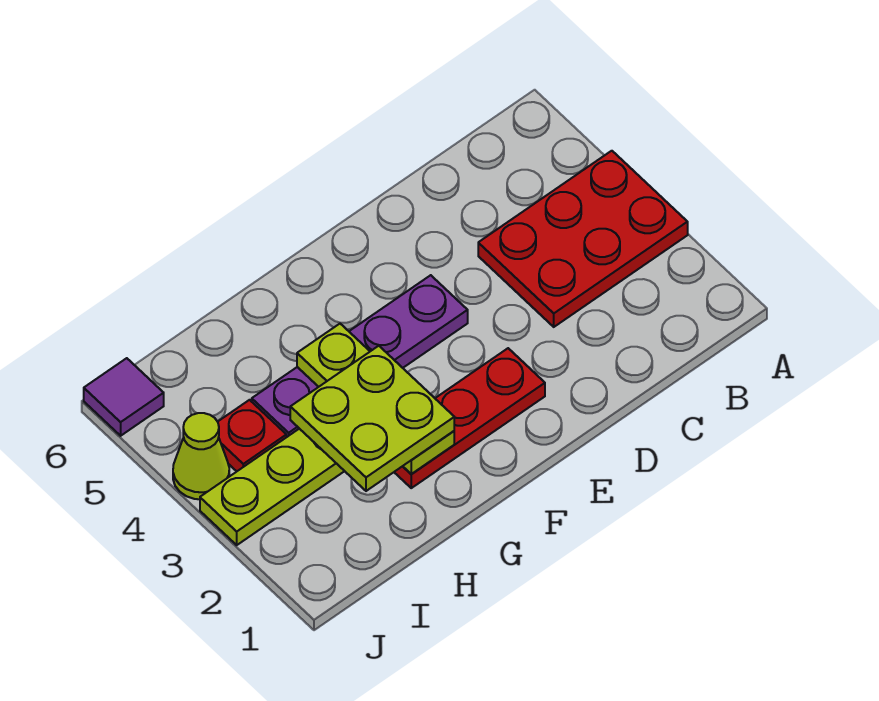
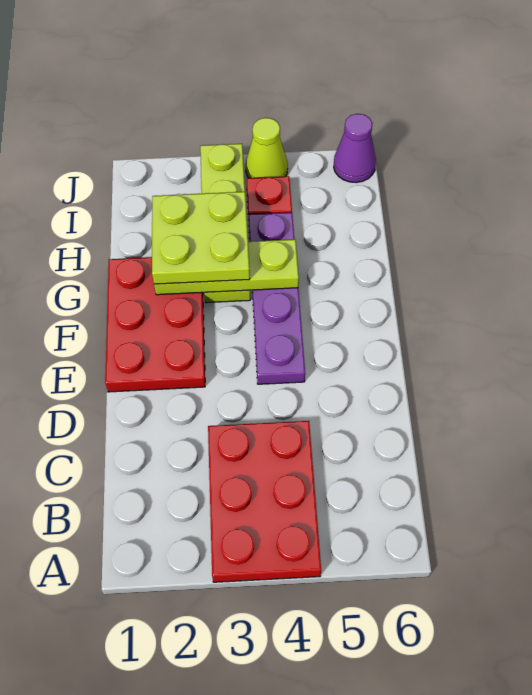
red plate E2:G2 level 1 -> red plate E1:G2 level 1
purple tile J6 level 1 -> purple cone J6 level 1

